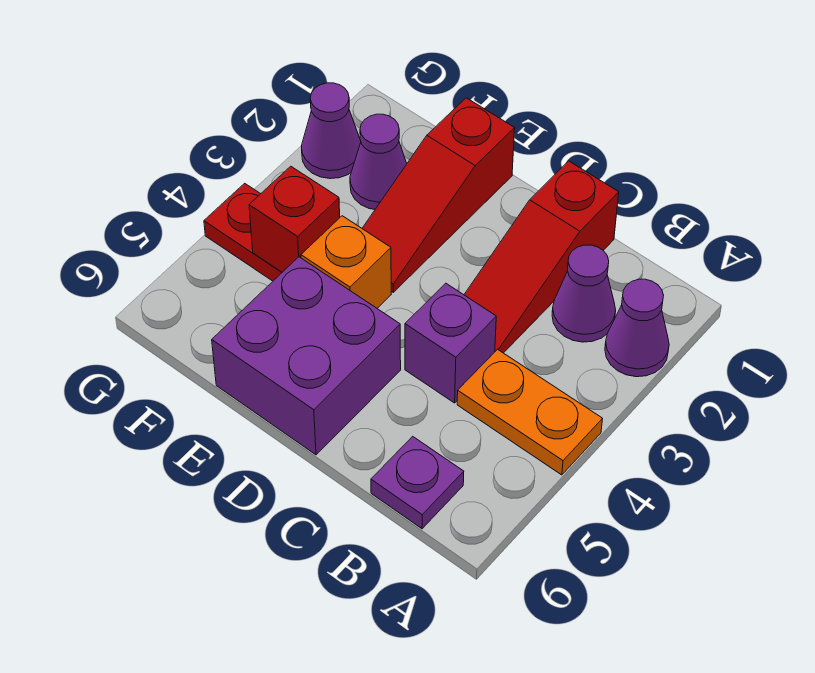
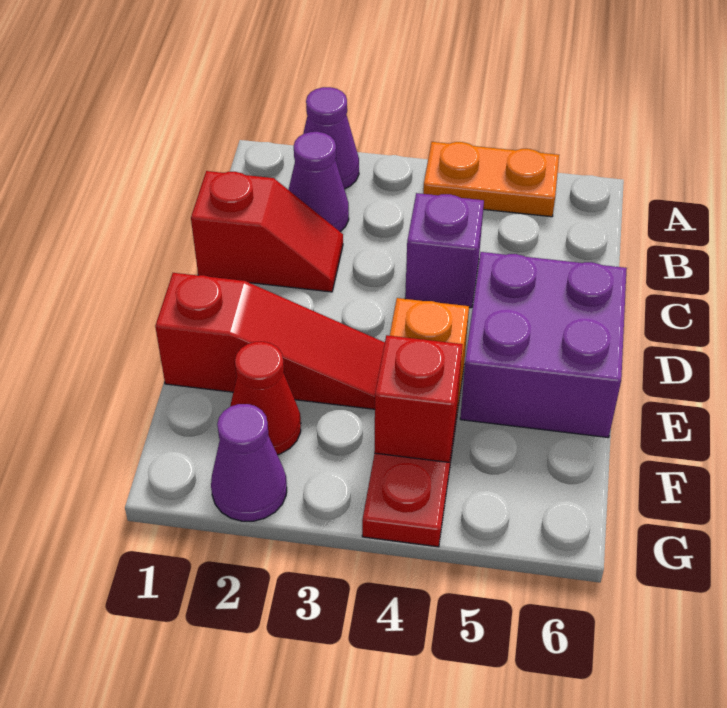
orange plate A4:B4 level 1 -> orange plate A4:A5 level 1
purple plate B6 level 1 -> none
red slope C1:C3 level 1 top 1 -> red slope C1:C2 level 1 top 1
purple cone F2 level 1 -> red cone F2 level 1

